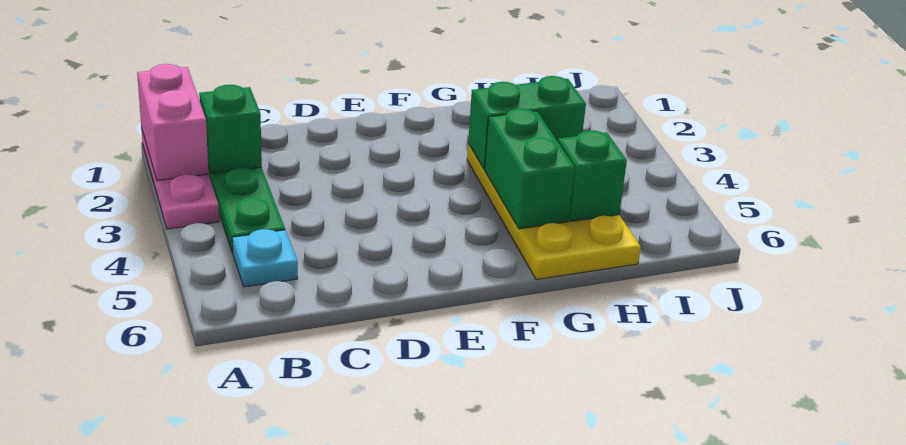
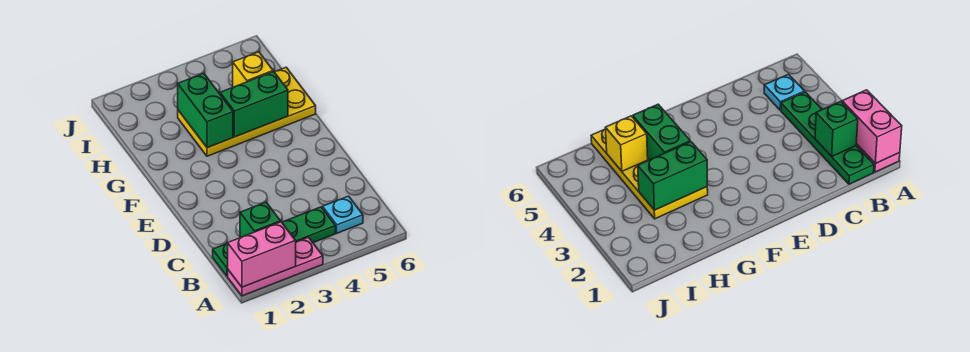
green brick H5 level 2 -> yellow brick H5 level 2

